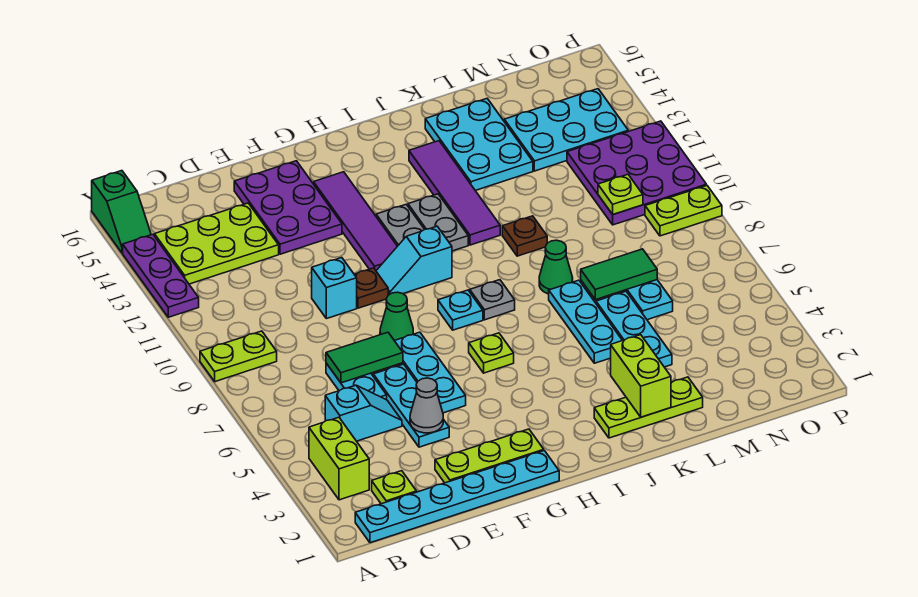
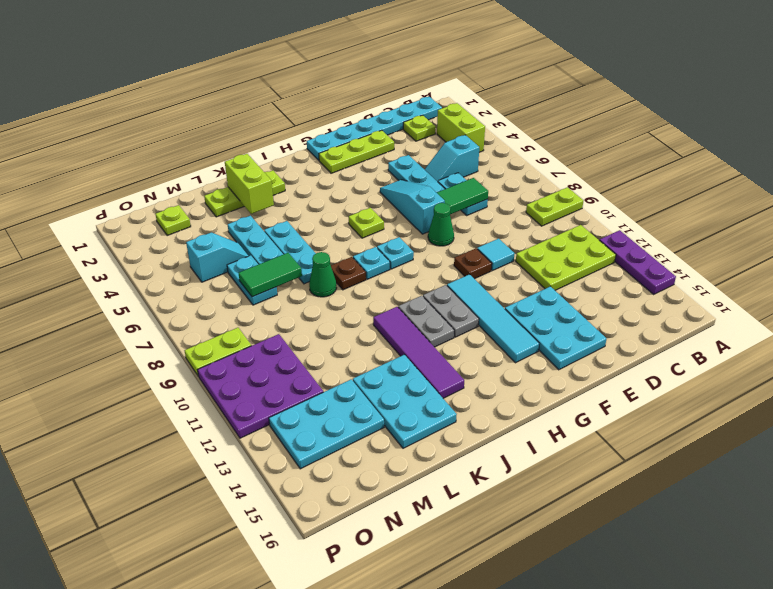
green slope A15:A16 level 1 top 16 -> none
lime plate B13:D14 level 1 -> lime plate B11:D12 level 1
grey cone E4 level 2 -> none
cyan brick E10 level 1 -> cyan tile E10 level 1
purple plate E13:F15 level 1 -> cyan plate E13:F15 level 1
cyan plate F5:F7 level 1 -> cyan slope F5:F7 level 1 top 7
cyan slope G10:H10 level 1 top H -> cyan slope M5:N5 level 1 top N
purple tile G11:G14 level 1 -> cyan tile G11:G14 level 1
grey plate I8 level 1 -> cyan plate I8 level 1
brown plate K10 level 1 -> brown plate J8 level 1
lime plate N10 level 2 -> lime plate N2 level 1

